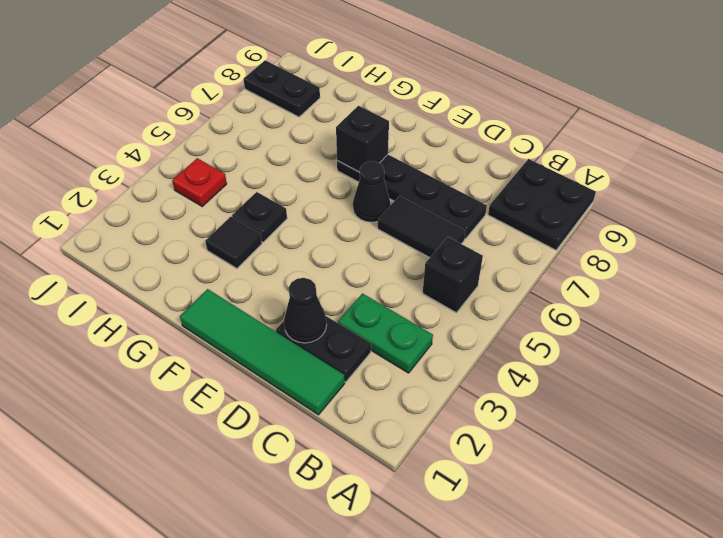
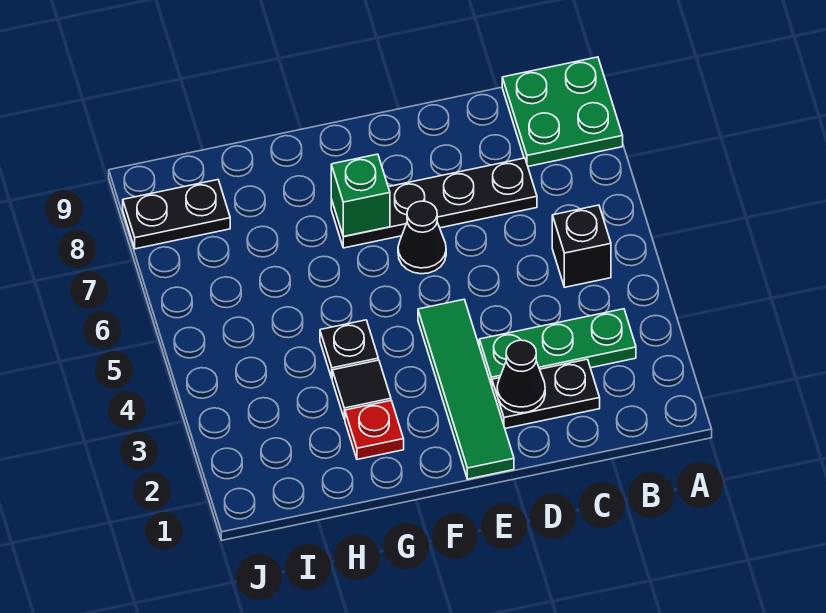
black plate A8:B9 level 1 -> green plate A8:B9 level 1
green plate B3:C3 level 1 -> green plate B3:D3 level 1
green tile C1:F1 level 1 -> green tile E1:E4 level 1
black tile C6:D6 level 1 -> none
black brick F7 level 2 -> green brick F7 level 2
red plate I4 level 1 -> red plate G2 level 1

